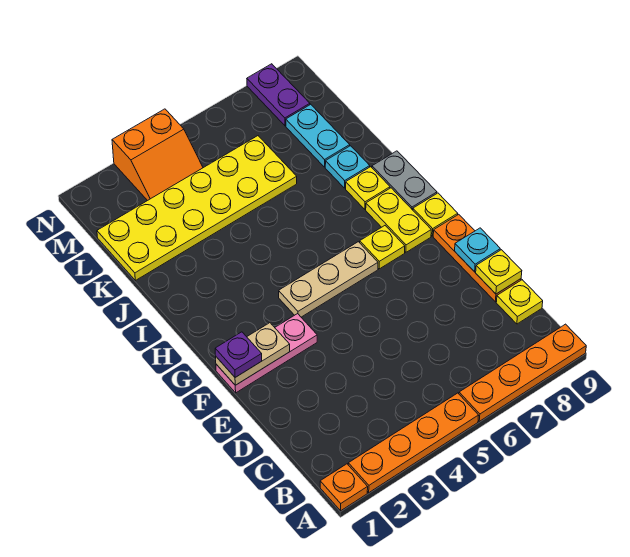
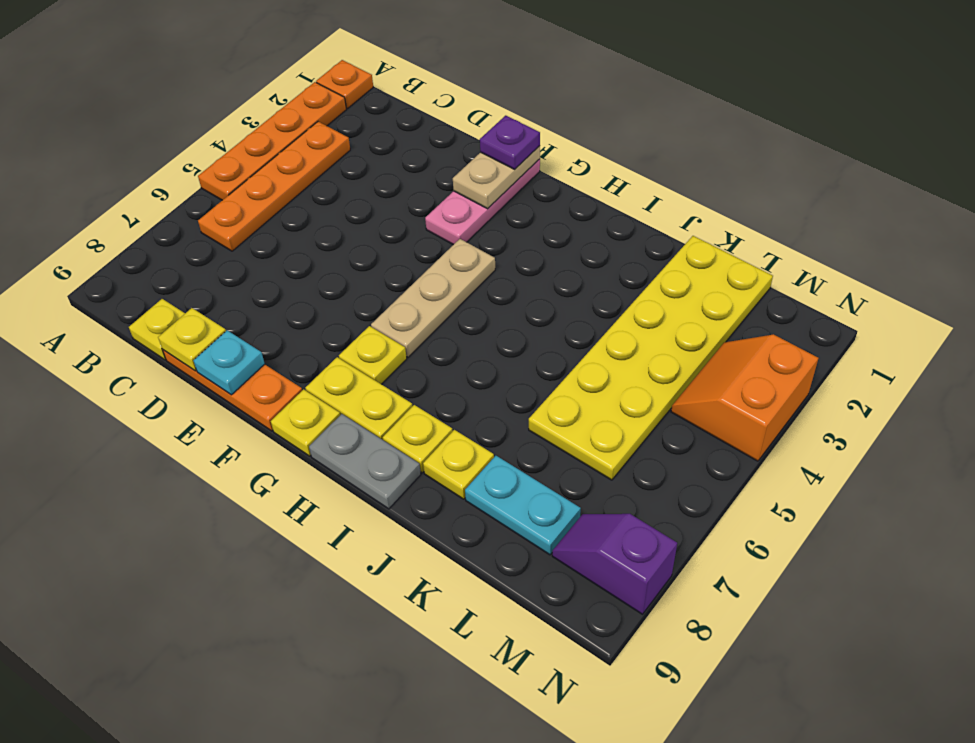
orange plate A6:A9 level 1 -> orange plate B3:B6 level 1
cyan plate J8 level 1 -> yellow plate J8 level 1
purple plate M8:N8 level 1 -> purple slope M8:N8 level 1 top N

